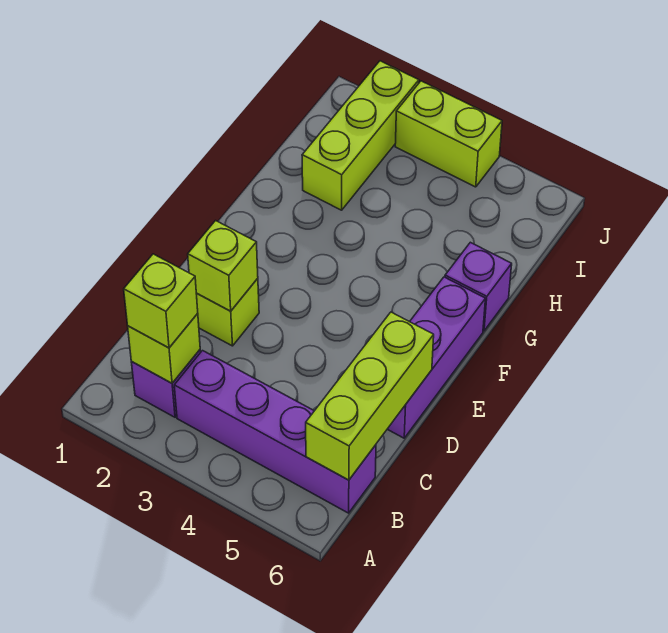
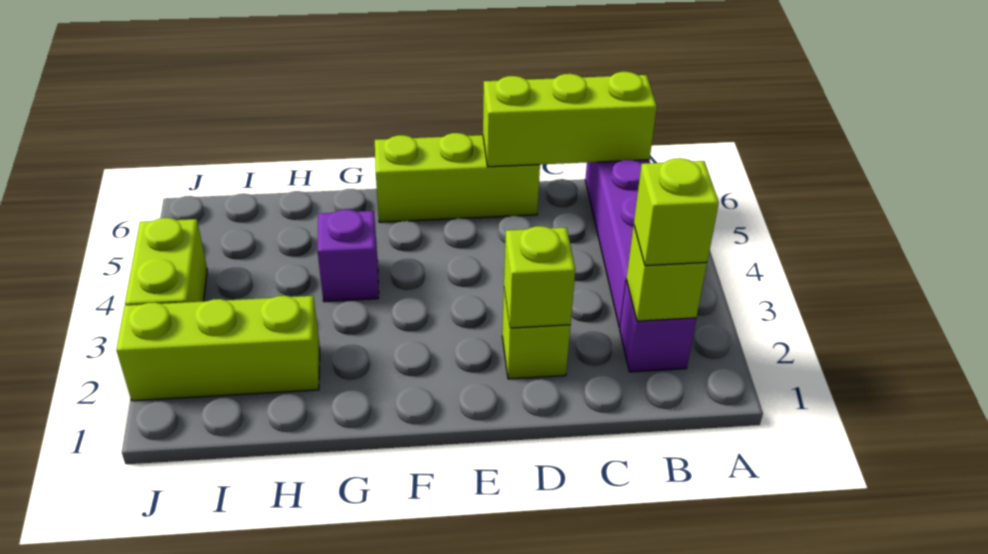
purple brick D6:F6 level 1 -> lime brick D6:F6 level 1
purple brick G6 level 1 -> purple brick G4 level 1

